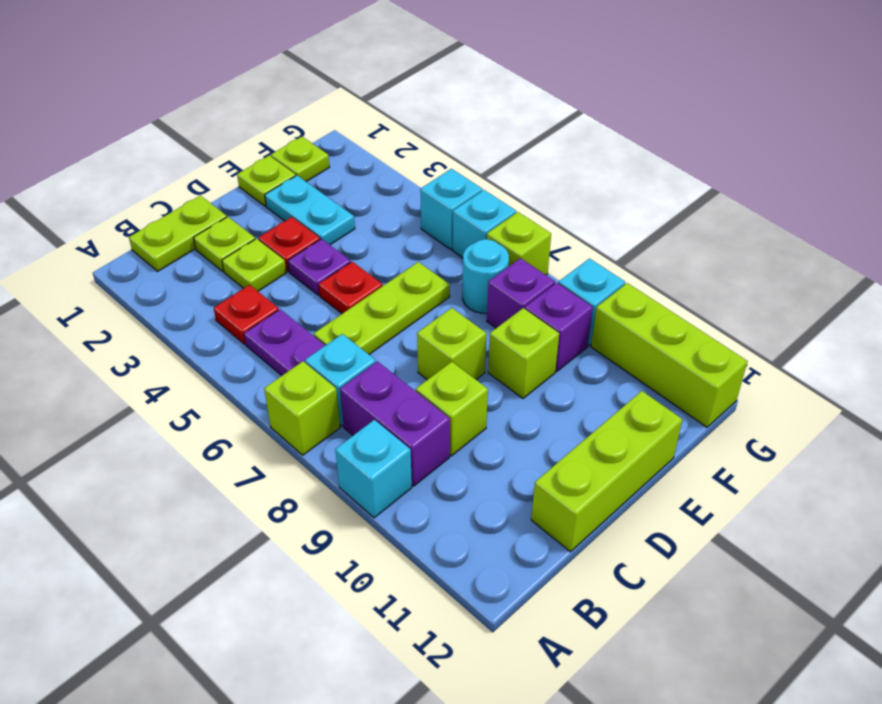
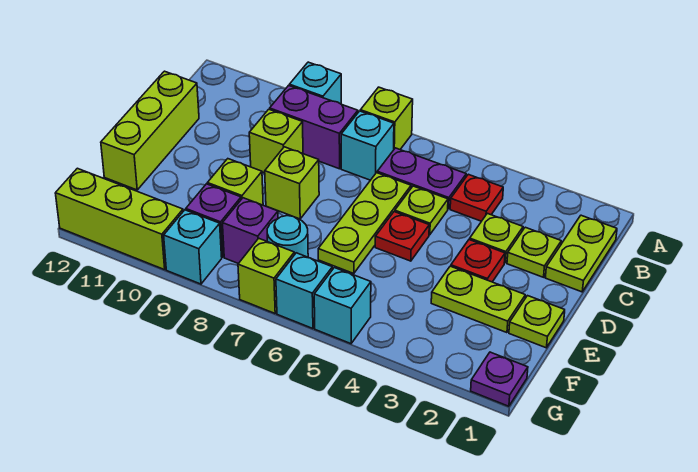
purple plate D4 level 1 -> purple plate G1 level 1
cyan plate E2:E3 level 1 -> lime plate E2:E3 level 1
lime plate F1 level 1 -> lime plate C5 level 1

